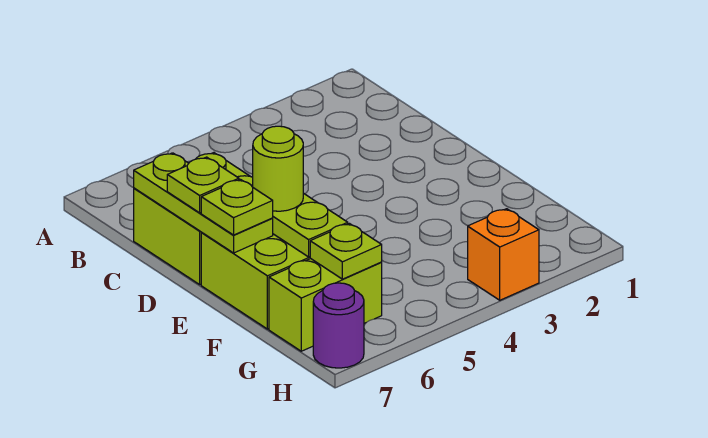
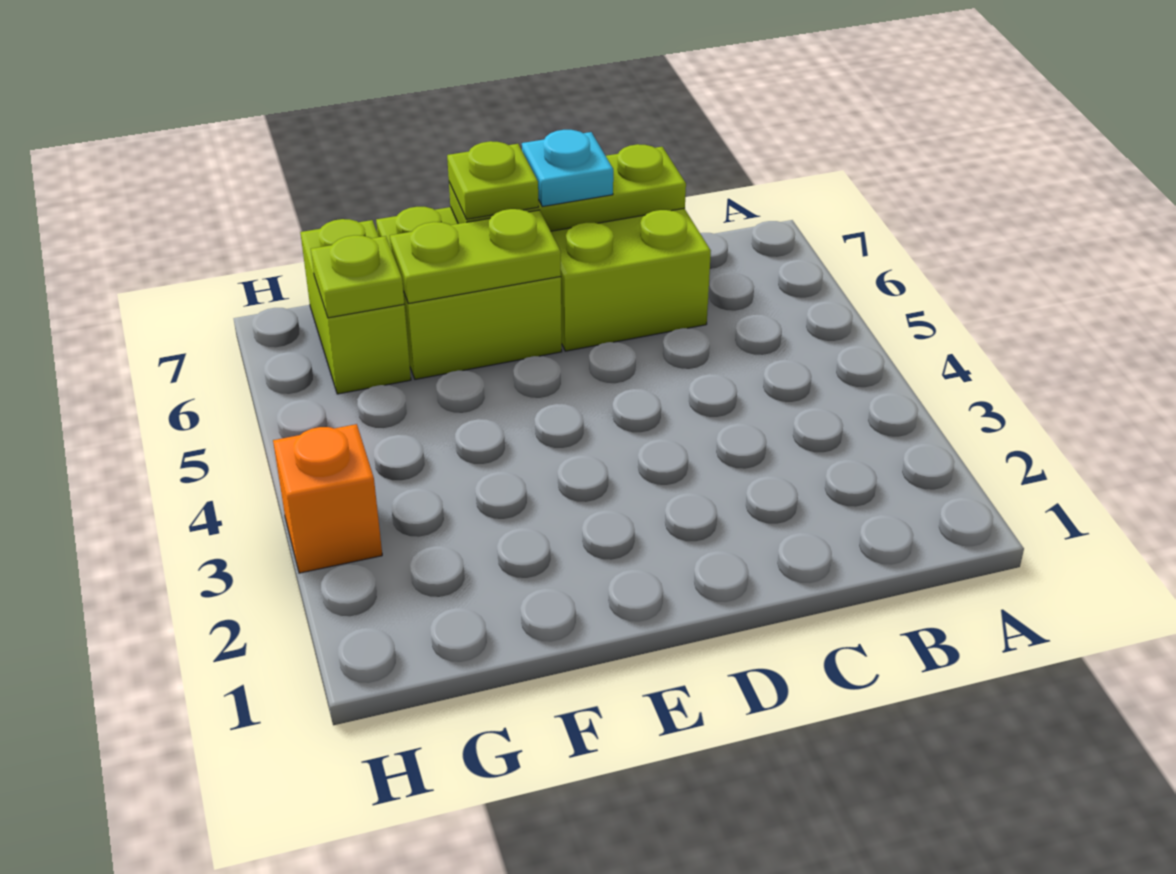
lime plate D7 level 3 -> cyan plate D7 level 3
lime round brick E6 level 3 -> none
purple round brick H7 level 1 -> none

